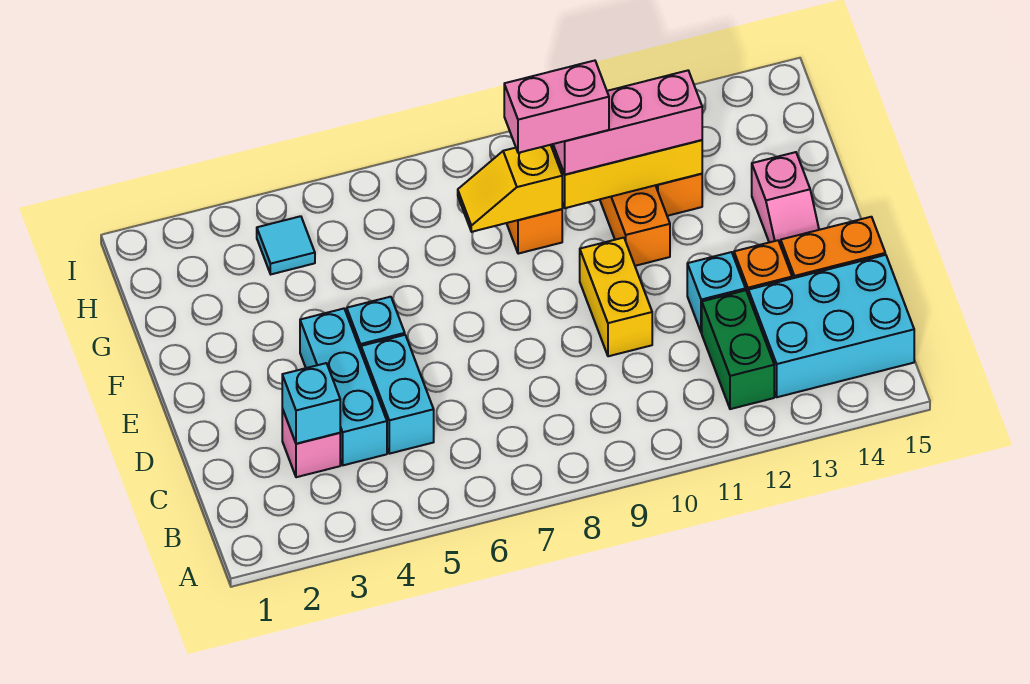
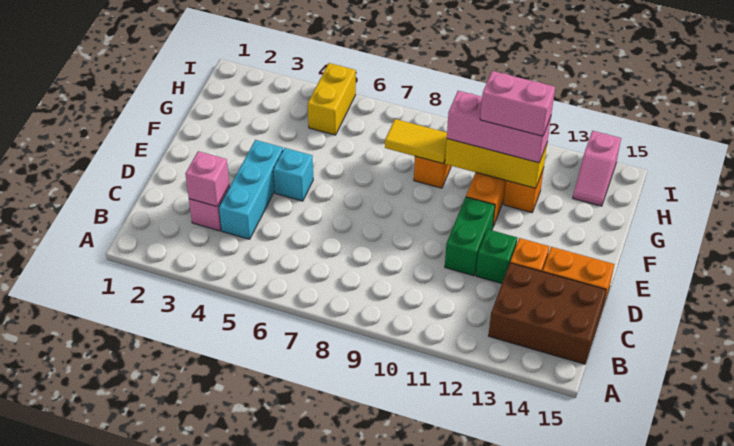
green brick B12:C12 level 1 -> green brick D11:E11 level 1
cyan brick B13:C15 level 1 -> brown brick B13:C15 level 1
cyan brick C3 level 2 -> pink brick C3 level 2
cyan brick C5:D5 level 1 -> none
yellow brick D10:E10 level 1 -> yellow brick H5:I5 level 1
cyan brick D12 level 1 -> green brick D12 level 1
pink slope E14:F14 level 1 top F -> pink slope H14:I14 level 1 top I
yellow slope G8:G9 level 2 top 9 -> yellow tile G8:G9 level 2
pink brick G9:G10 level 4 -> pink brick G11:G12 level 4
cyan tile H4 level 1 -> none

